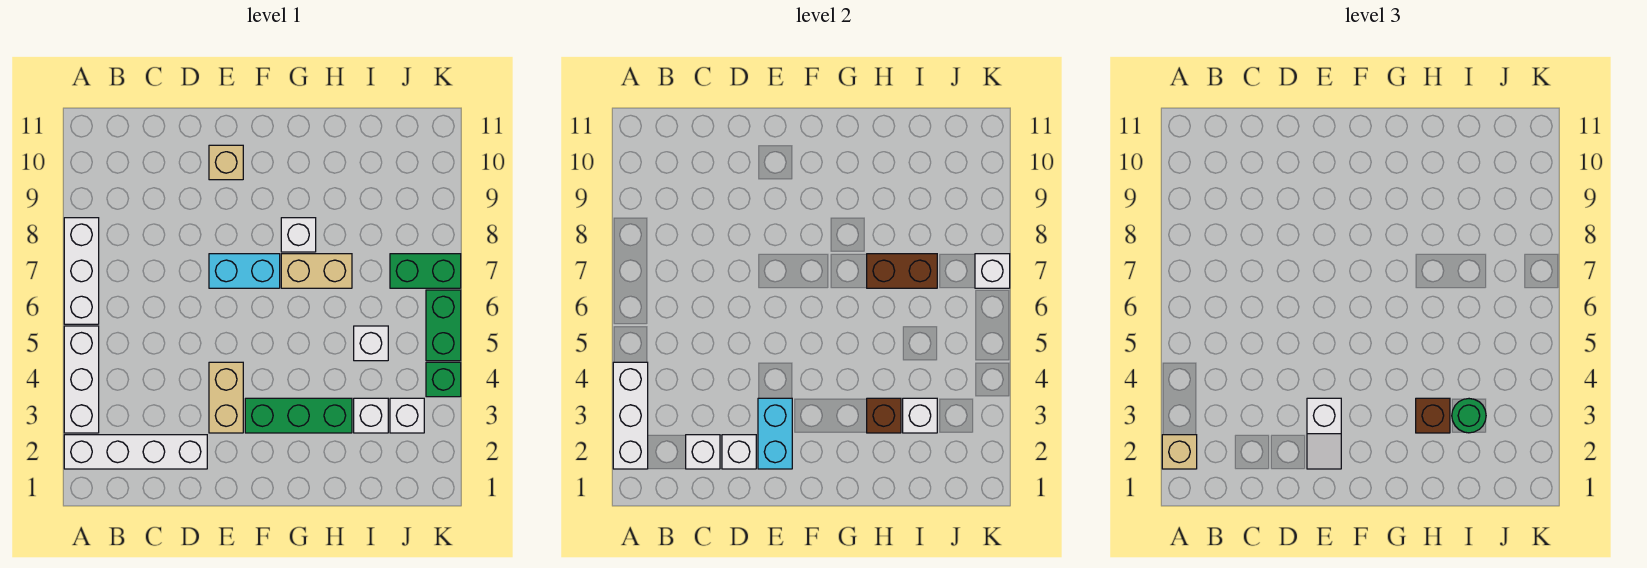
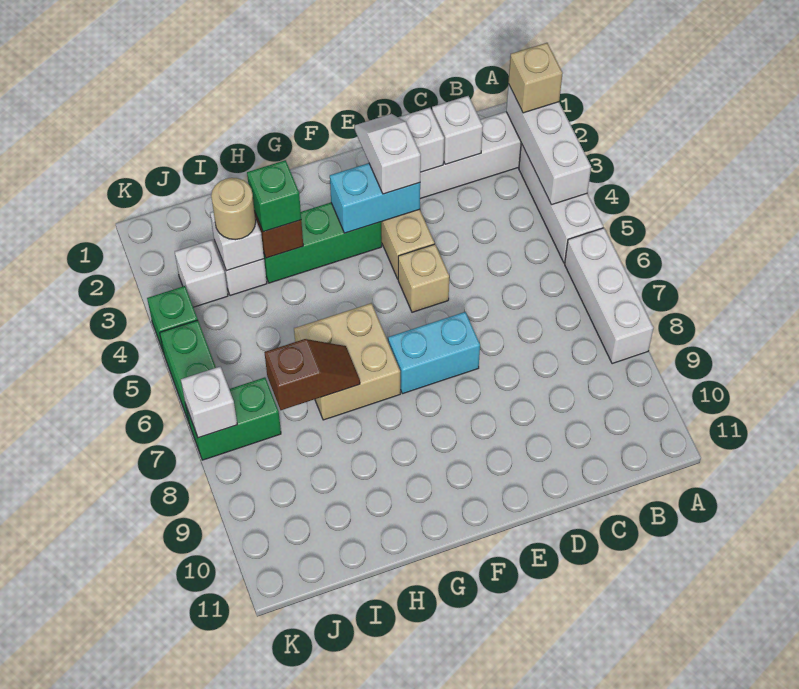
cyan brick E2:E3 level 2 -> cyan brick E3:F3 level 2
tan brick E10 level 1 -> tan brick E5 level 1
tan brick G7:H7 level 1 -> tan brick G6:H7 level 1
white brick G8 level 1 -> none
brown brick H3 level 3 -> green brick H3 level 3
brown brick H7:I7 level 2 -> brown slope H7:I7 level 2 top I
green round brick I3 level 3 -> tan round brick I3 level 3
white brick I5 level 1 -> none

